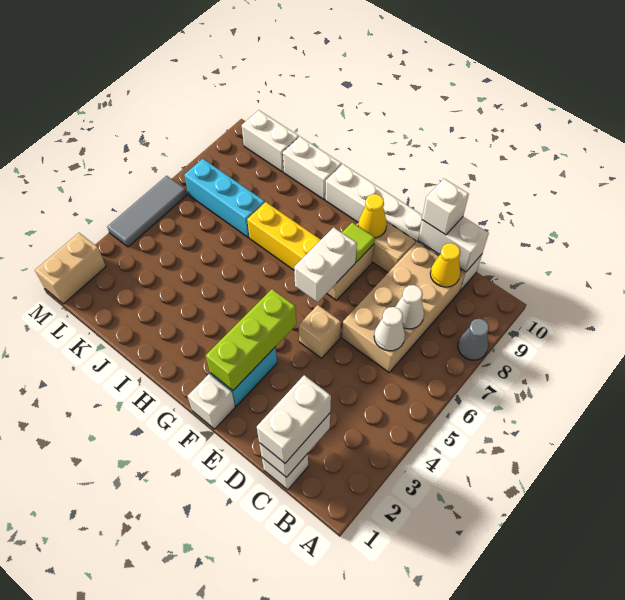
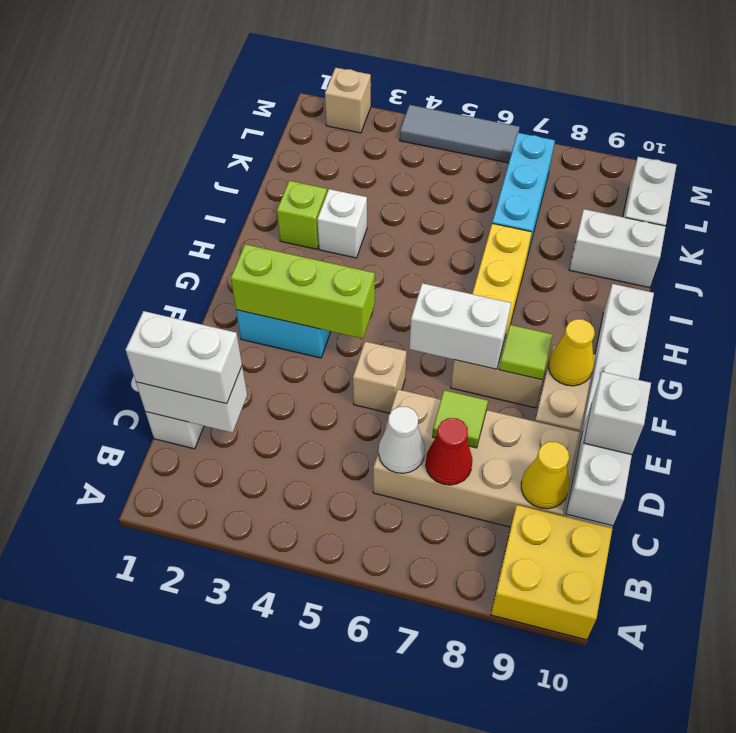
grey cone A8 level 1 -> none
none -> yellow brick A9:B10 level 1
white cone C7 level 2 -> red cone C7 level 2
none -> lime tile D7 level 2
white brick F1 level 1 -> white brick I3 level 1
none -> lime brick I2 level 1
white brick I10:J10 level 1 -> white brick J9:J10 level 1
tan brick M1:M2 level 1 -> tan brick M2 level 1

